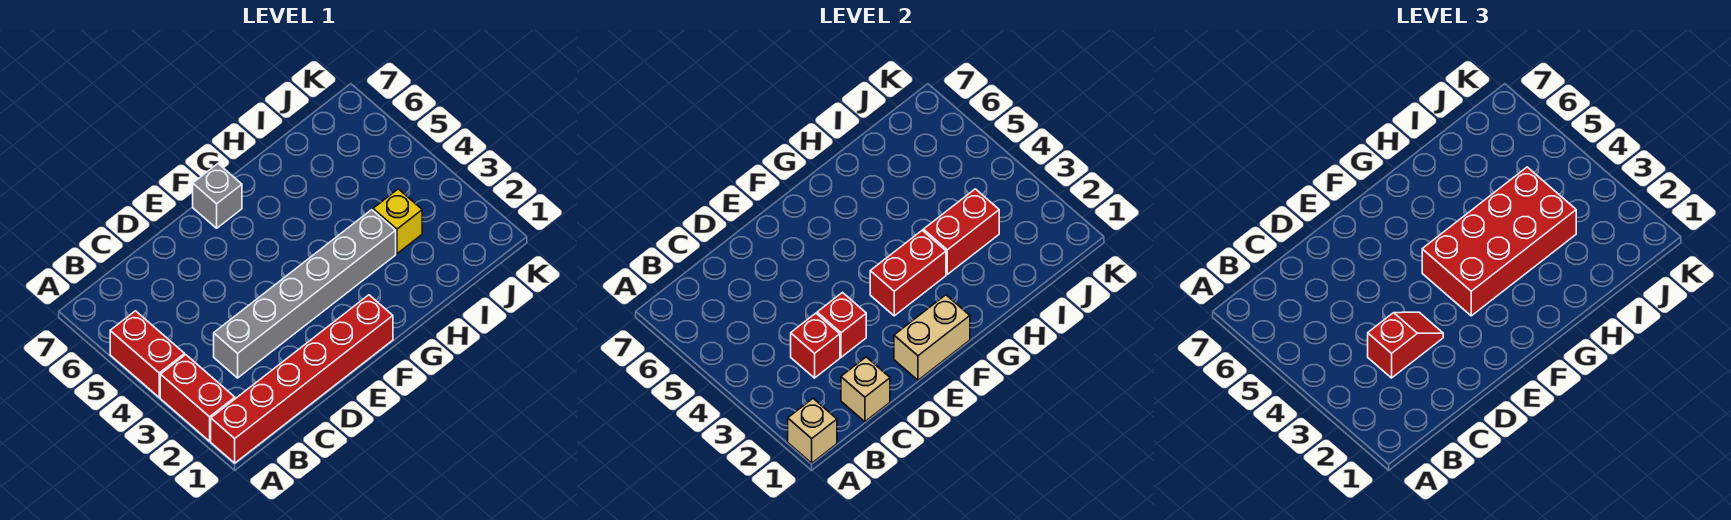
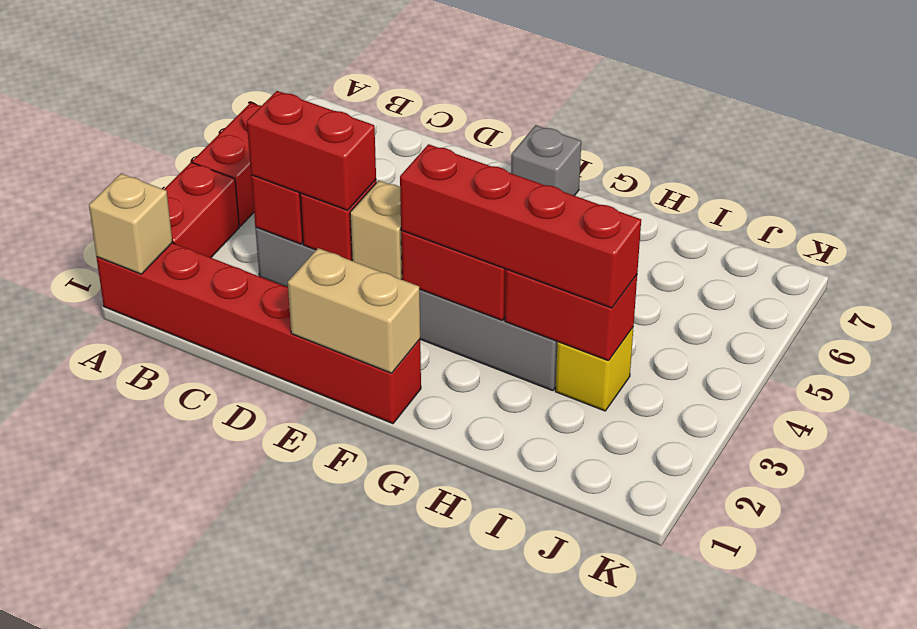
tan brick C1 level 2 -> tan brick E3 level 2
red slope C3:D3 level 3 top C -> red brick C3:D3 level 3
red brick F3:I4 level 3 -> red brick F3:I3 level 3

